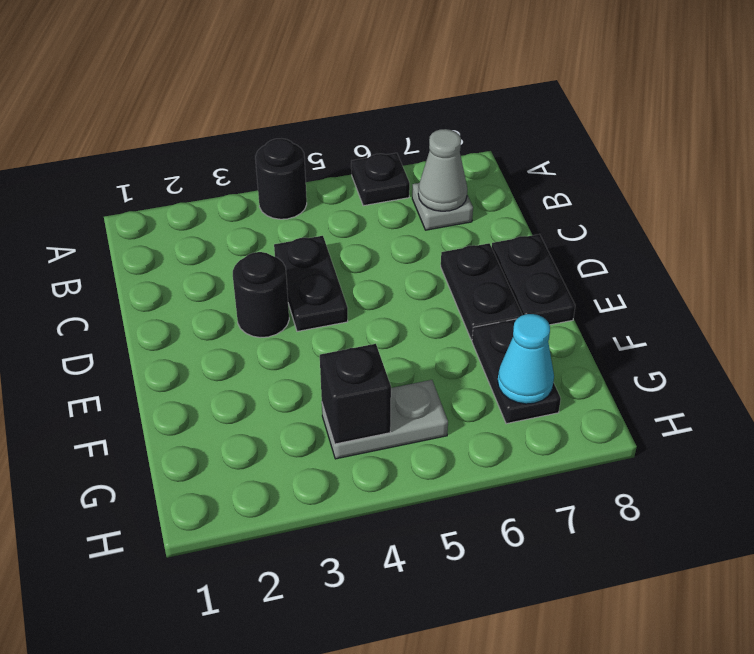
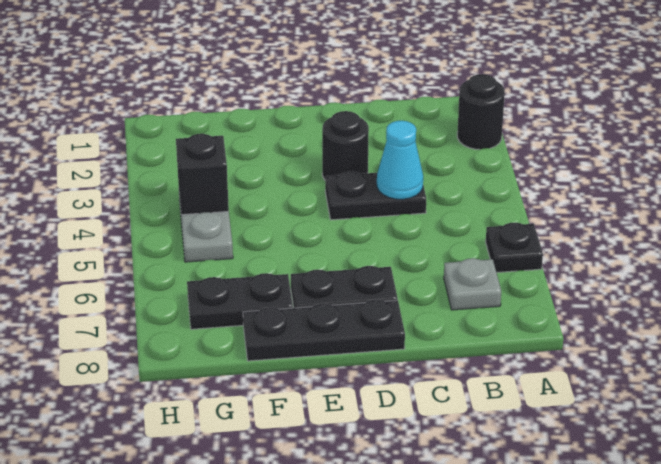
black round brick A4 level 1 -> black round brick A2 level 1
grey cone B7 level 2 -> none
black plate D8:E8 level 1 -> black plate D8:F8 level 1
cyan cone G7 level 2 -> cyan cone C4 level 2

